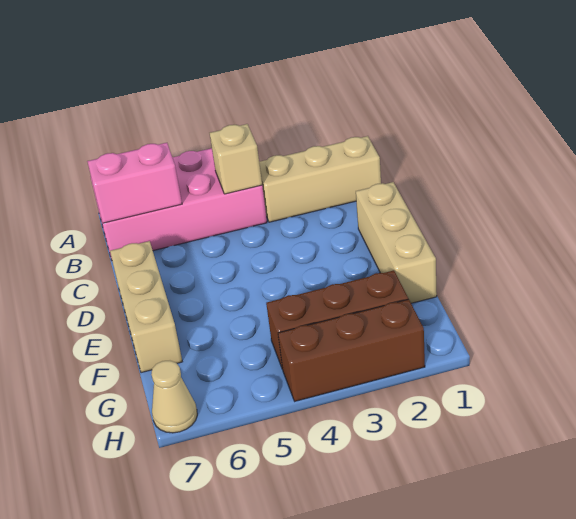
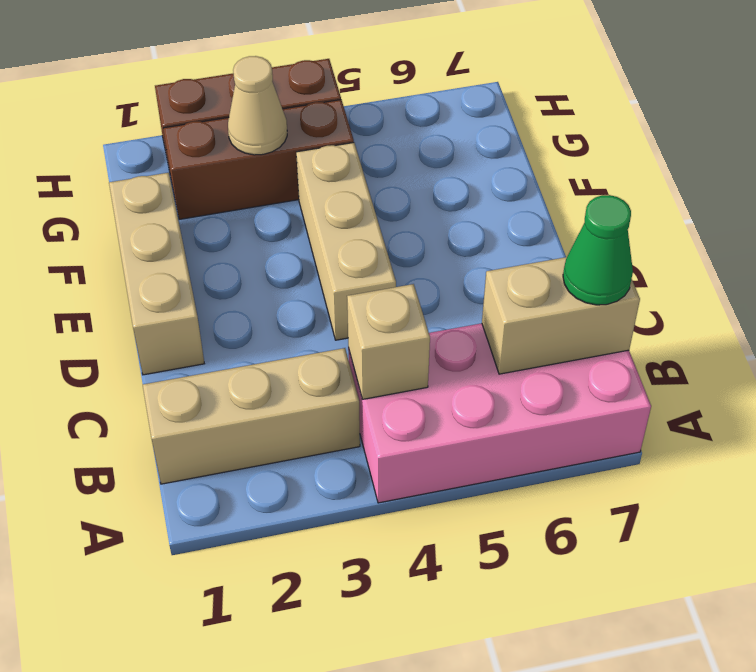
pink brick B6:B7 level 2 -> tan brick B6:B7 level 2
none -> green cone B7 level 3
tan brick D7:F7 level 1 -> tan brick D4:F4 level 1
tan cone H7 level 1 -> tan cone G3 level 2

